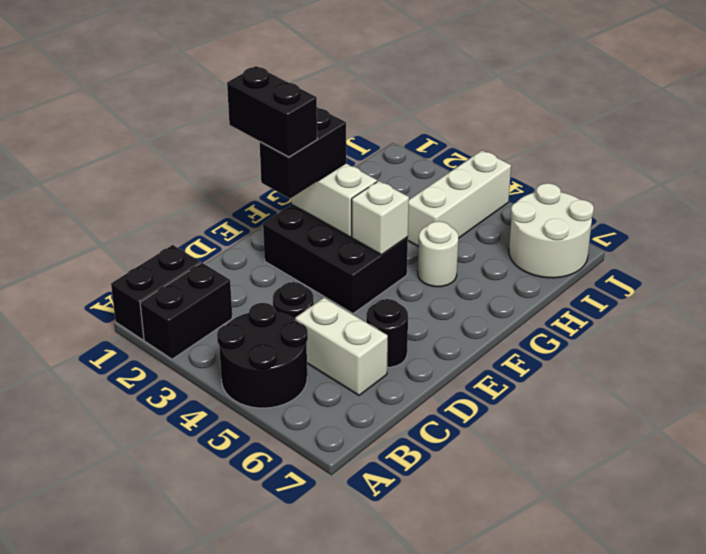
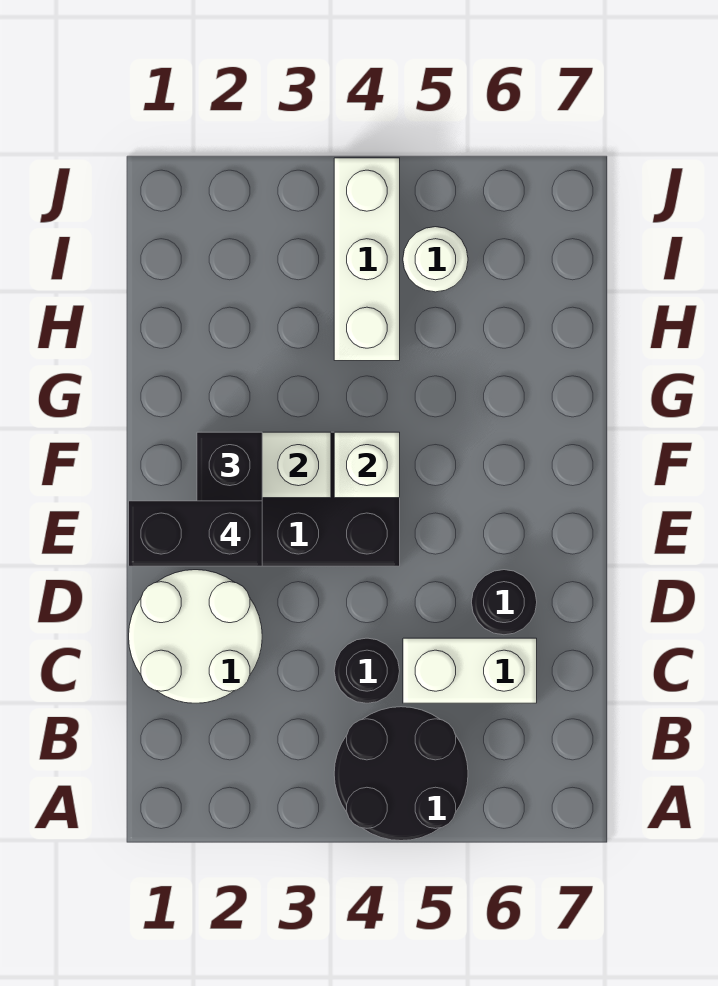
black brick A1:B1 level 1 -> none
black brick A2:B2 level 1 -> none
white round brick G5 level 1 -> white round brick I5 level 1
white round brick I6:J7 level 1 -> white round brick C1:D2 level 1

